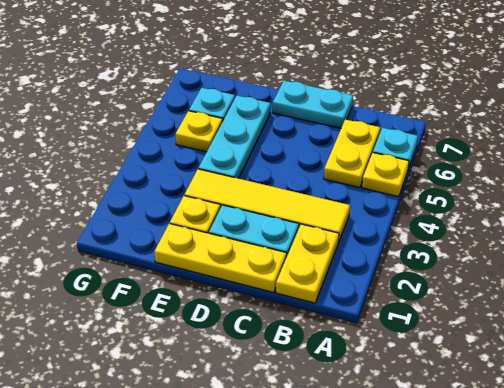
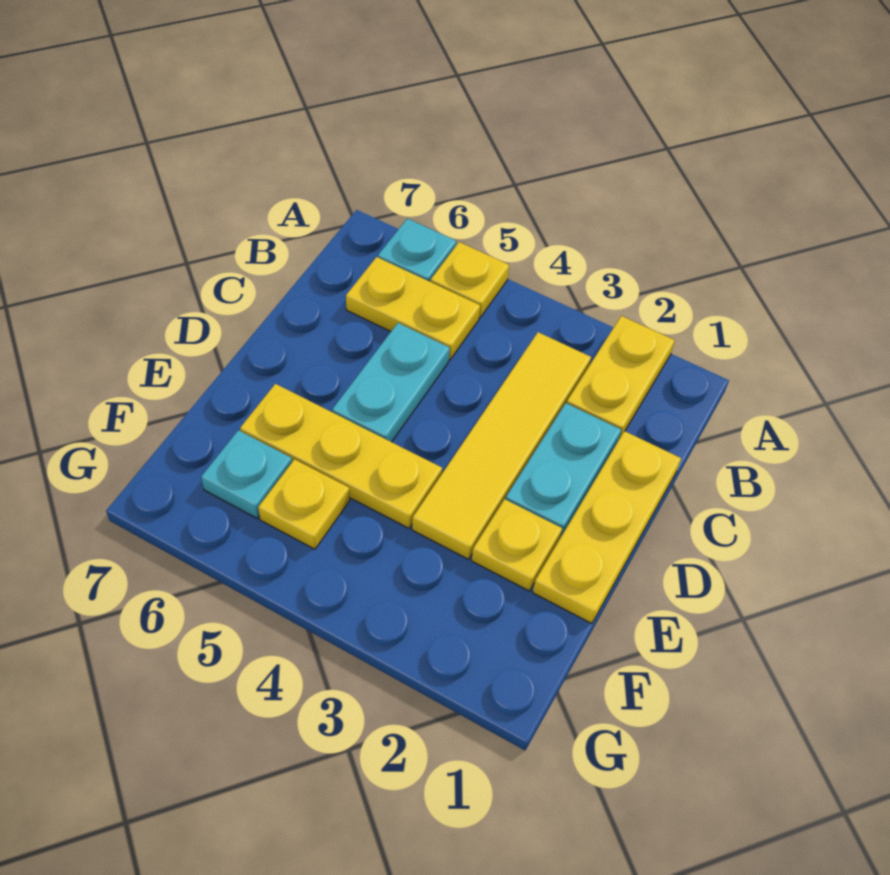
yellow plate B1:B2 level 1 -> yellow plate A2:B2 level 1
cyan plate C7:D7 level 1 -> cyan plate C5:D5 level 1
cyan plate E4:E6 level 1 -> yellow plate E4:E6 level 1

